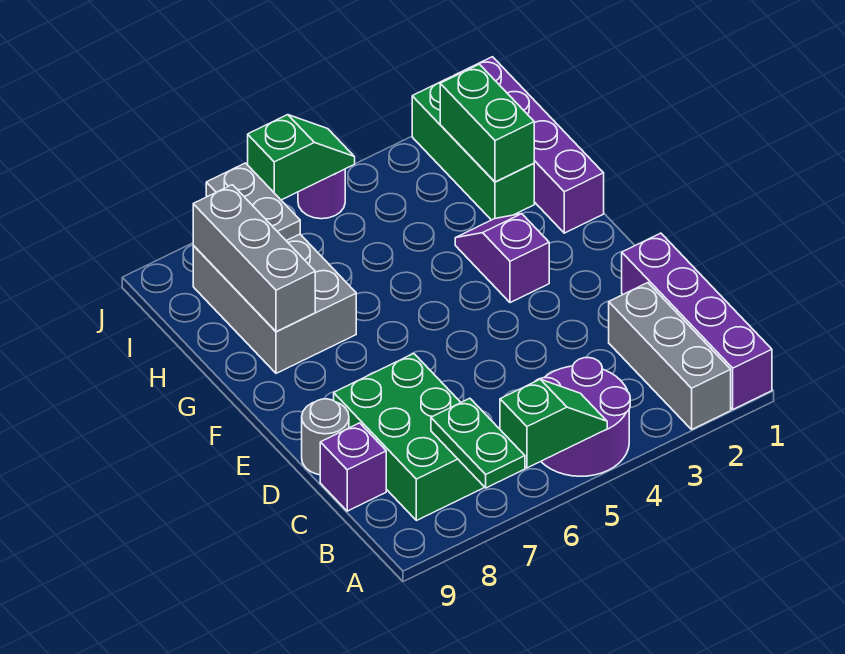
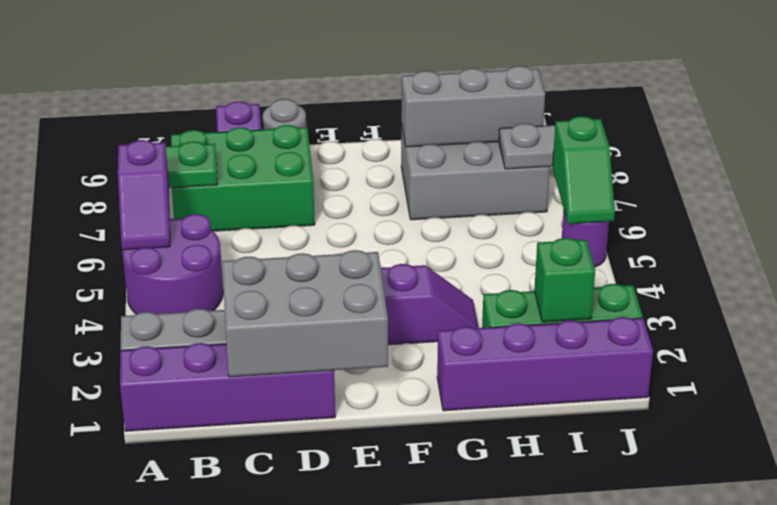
green slope A5:A6 level 2 top 6 -> purple slope A5:A6 level 2 top 6
none -> grey brick C1:E2 level 2
green brick H2:I2 level 2 -> green brick I2 level 2

